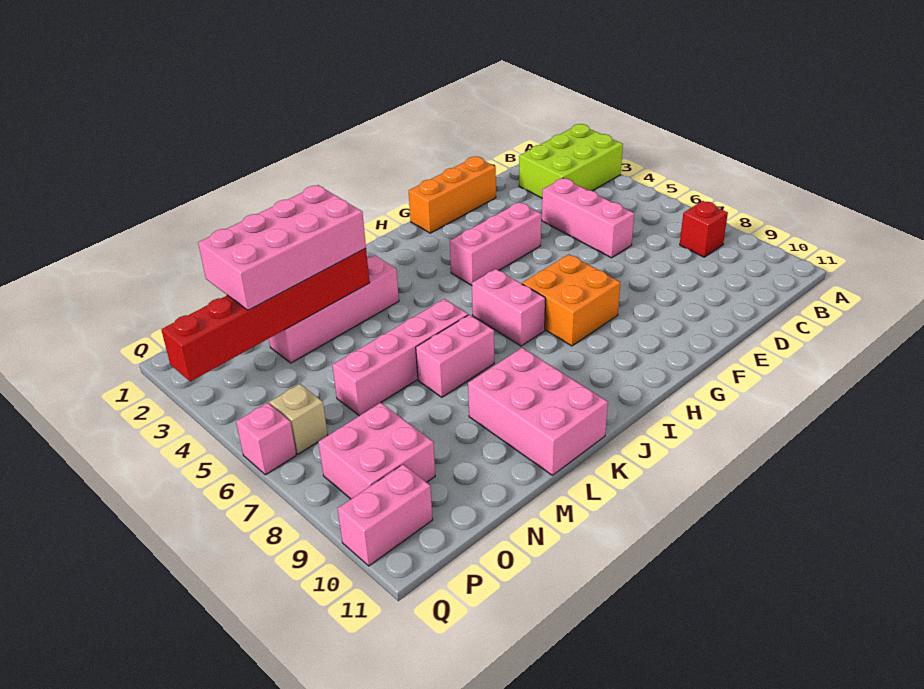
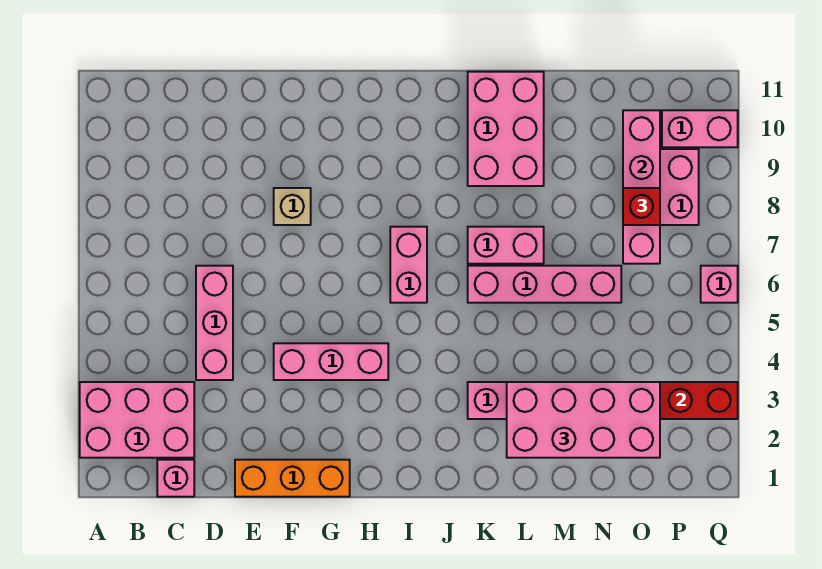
lime brick A2:C3 level 1 -> pink brick A2:C3 level 1
red brick B8 level 1 -> red brick O8 level 3
none -> pink brick C1 level 1
orange brick G7:H8 level 1 -> none
none -> pink brick O7:O10 level 2
tan brick P6 level 1 -> tan brick F8 level 1

